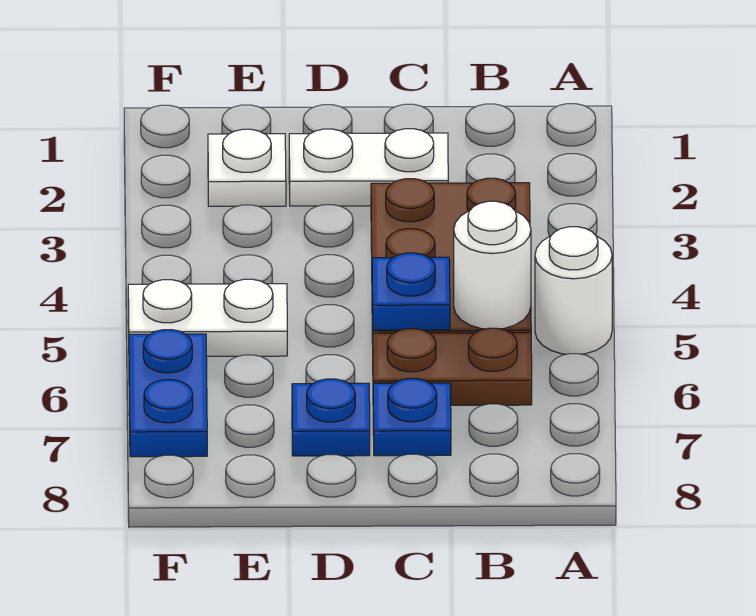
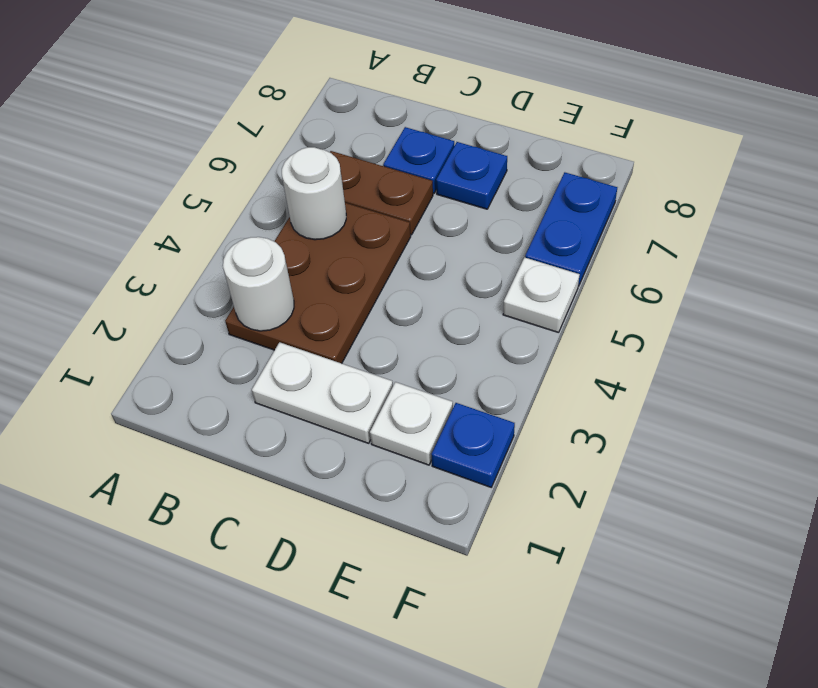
white round brick A5 level 1 -> white round brick B3 level 2
blue plate C5 level 2 -> blue plate F2 level 1
white plate E5:F5 level 1 -> white plate F5 level 1

